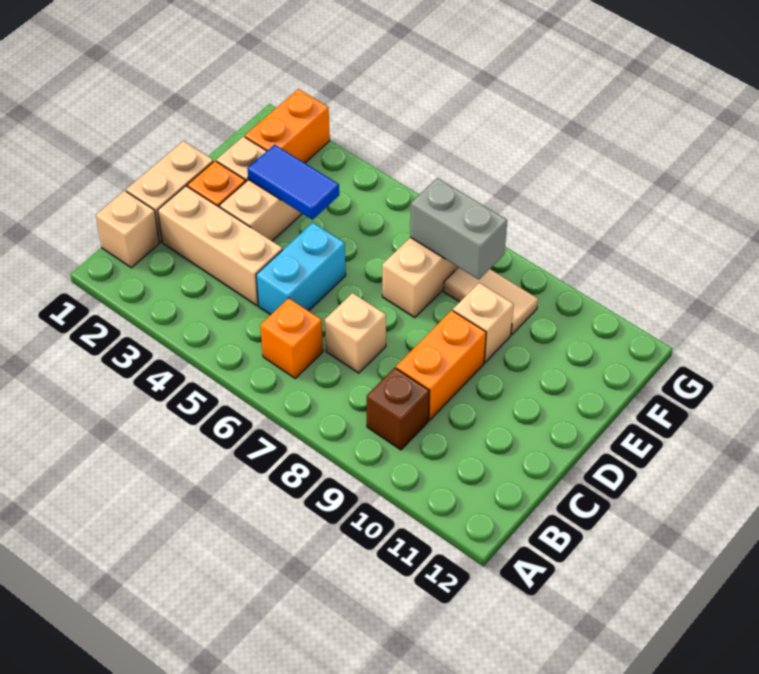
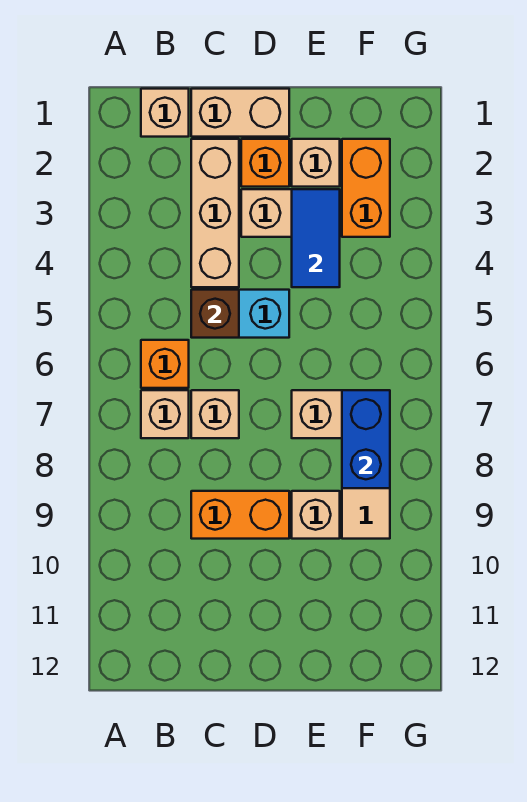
none -> tan brick B7 level 1
brown brick B9 level 1 -> brown brick C5 level 2
orange brick F2:G2 level 1 -> orange brick F2:F3 level 1
grey brick F7:F8 level 2 -> blue brick F7:F8 level 2

